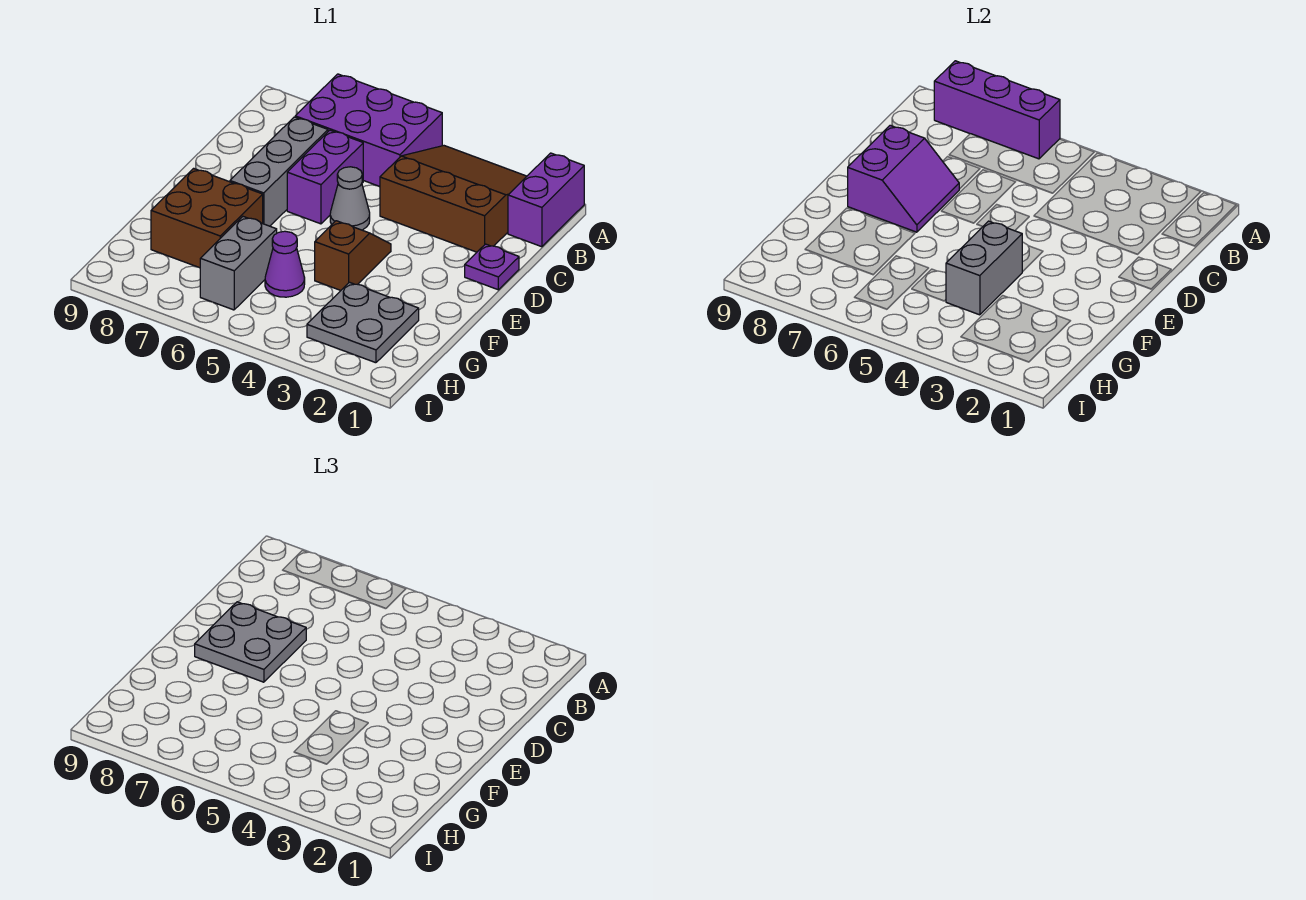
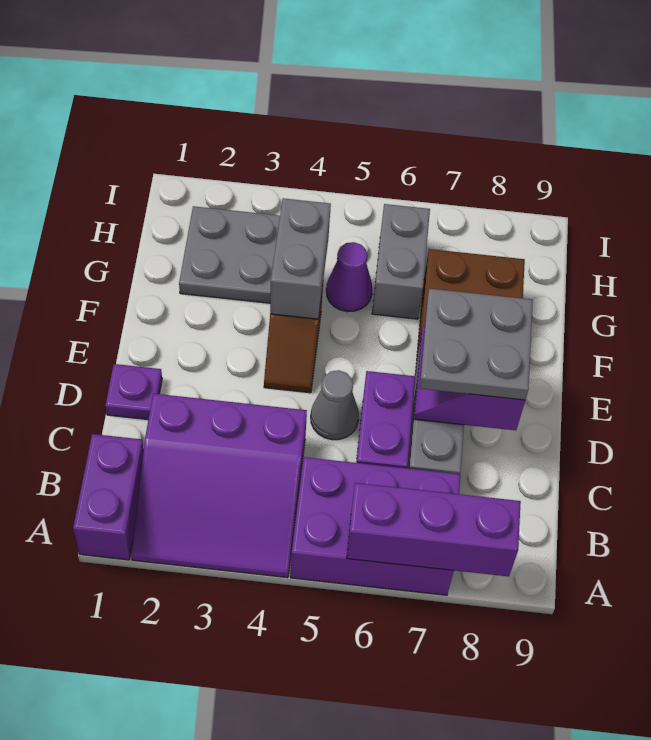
brown slope A2:C4 level 1 top C -> purple slope A2:C4 level 1 top C

